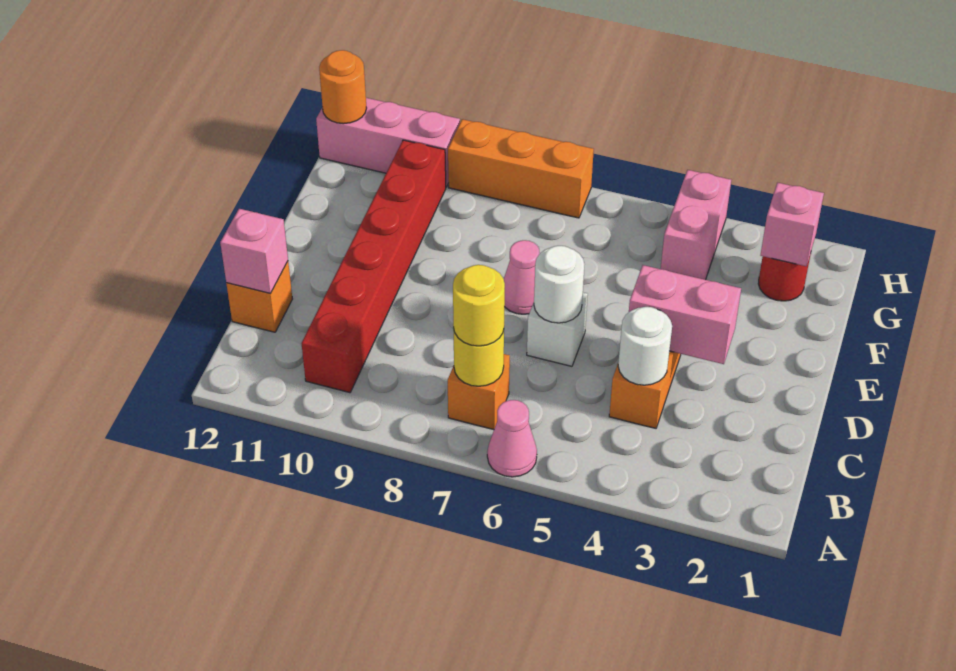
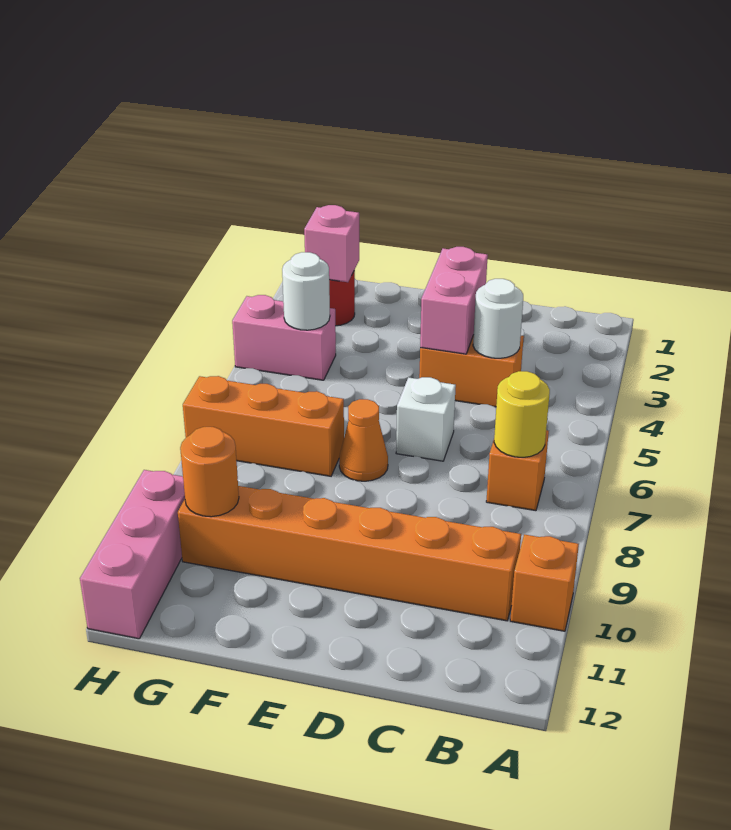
pink cone A6 level 1 -> none
yellow round brick B7 level 3 -> none
red brick B10:G10 level 1 -> orange brick B10:G10 level 1
orange brick C12 level 1 -> orange brick A10 level 1
pink brick C12 level 2 -> none
white round brick D6 level 2 -> white round brick G4 level 2
pink cone E7 level 1 -> orange cone E7 level 1
orange brick H7:H9 level 1 -> orange brick F7:H7 level 1
orange round brick H12 level 2 -> orange round brick G10 level 2

